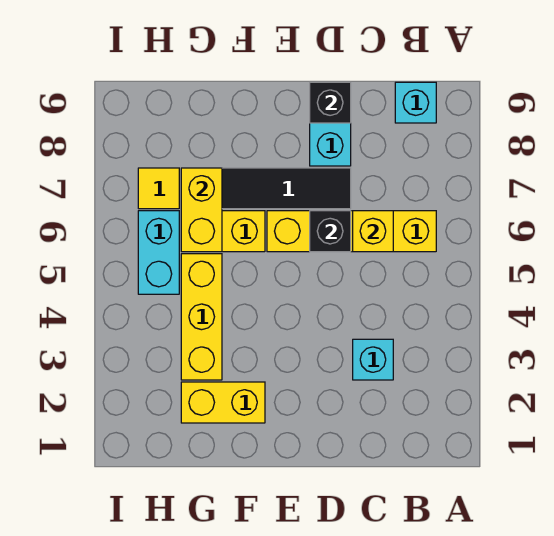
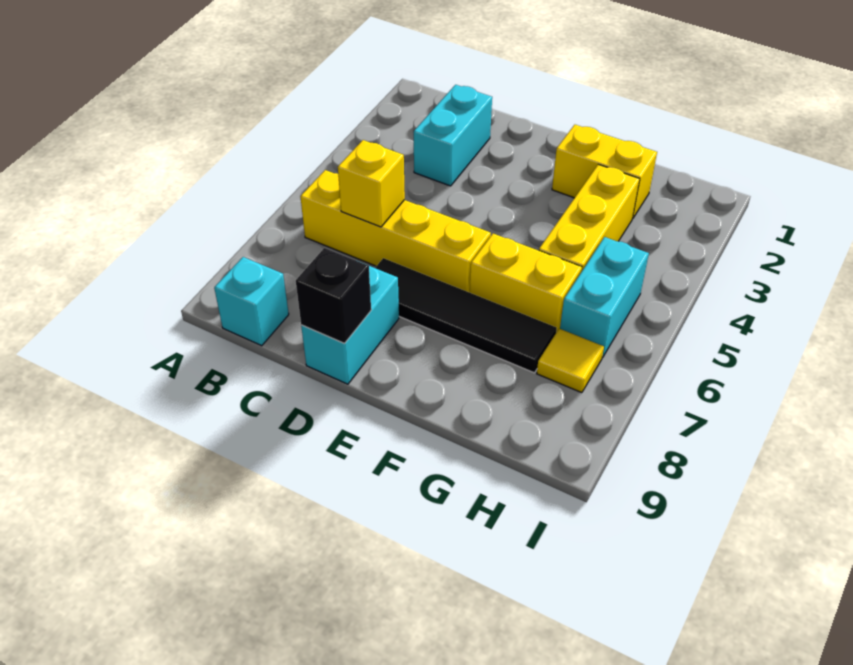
cyan brick C3 level 1 -> cyan brick C2:C3 level 1
black brick D6 level 2 -> none
yellow brick G6:G7 level 2 -> none

